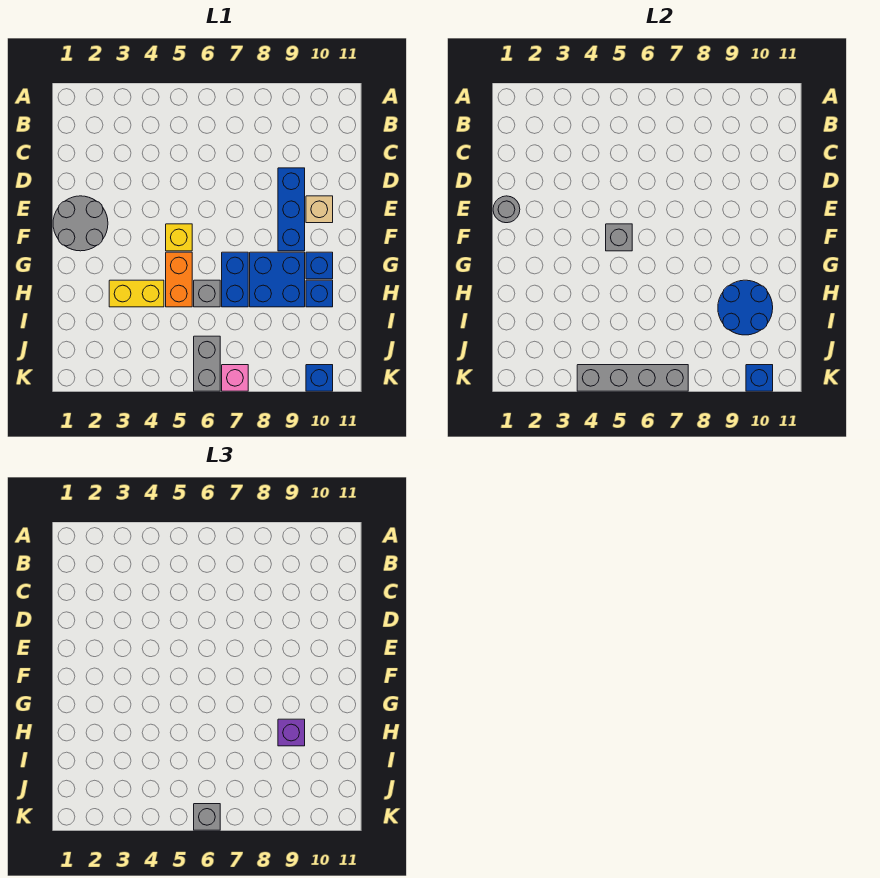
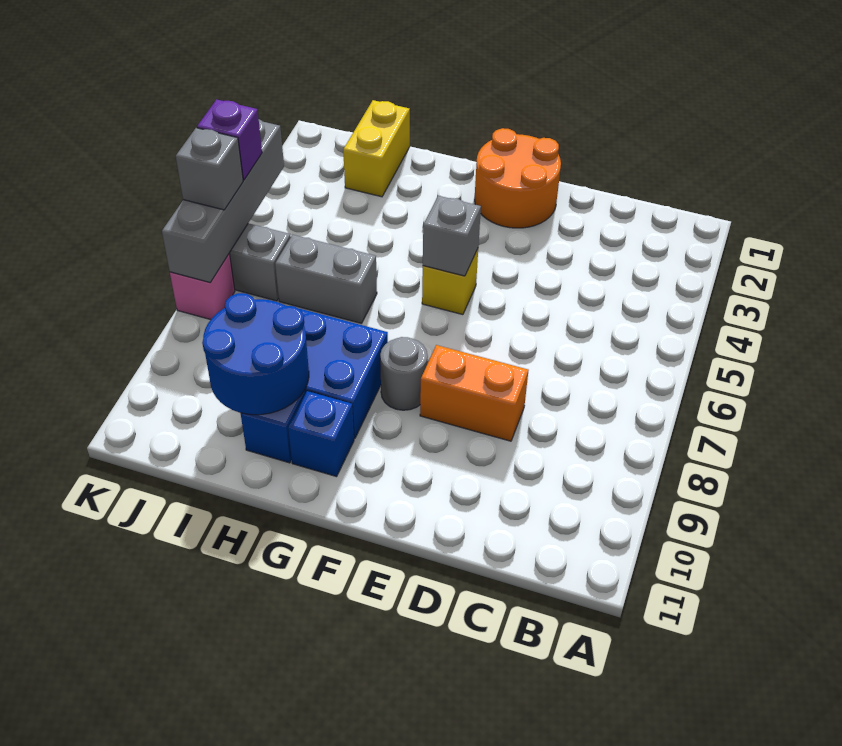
blue brick D9:F9 level 1 -> none
grey round brick E1:F2 level 1 -> orange round brick E1:F2 level 1
grey round brick E1 level 2 -> grey round brick F8 level 1
tan brick E10 level 1 -> none
orange brick G5:H5 level 1 -> orange brick D8:E8 level 1
blue brick G7:H7 level 1 -> none
yellow brick H3:H4 level 1 -> yellow brick I1:I2 level 1
grey brick H6 level 1 -> grey brick H6:I6 level 1
purple brick H9 level 3 -> purple brick K5 level 3
blue brick K10 level 1 -> none
blue brick K10 level 2 -> none

